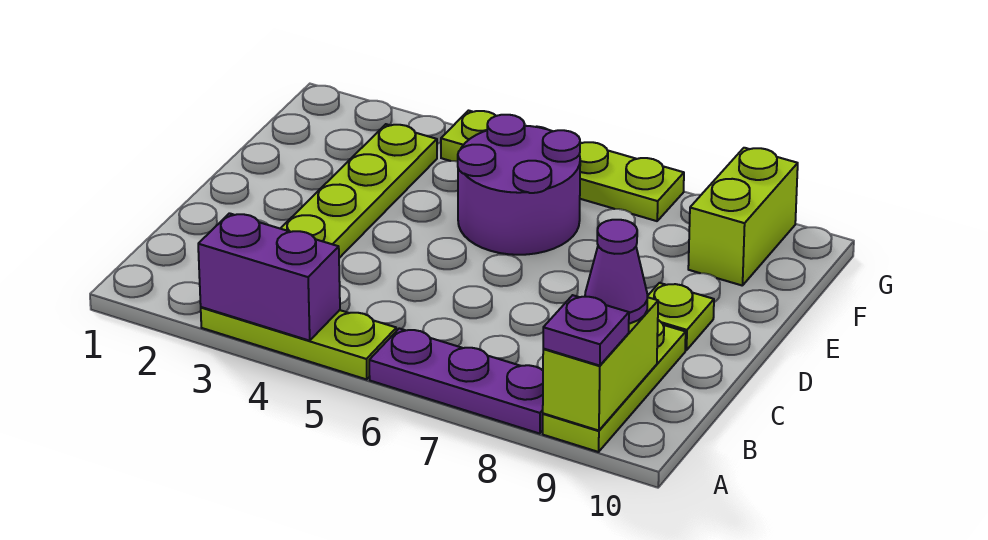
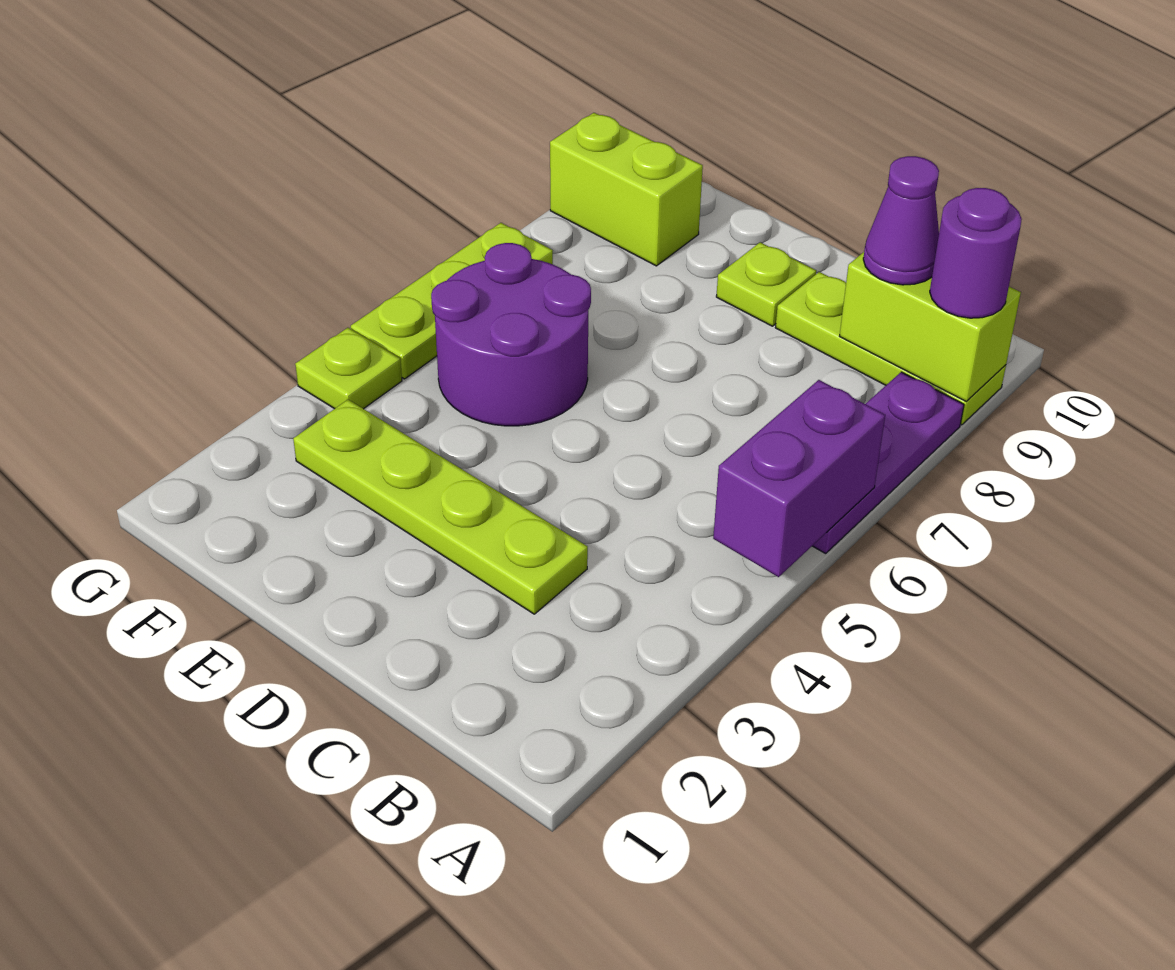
lime plate A3:A5 level 1 -> none
purple brick A3:A4 level 2 -> purple brick A5:A6 level 2
purple plate A9 level 3 -> purple round brick A9 level 3

